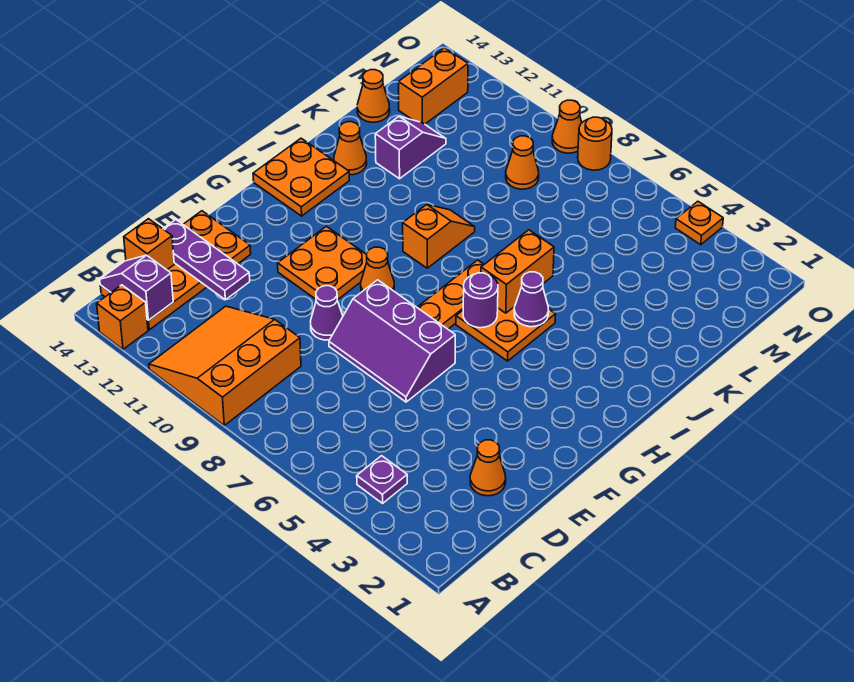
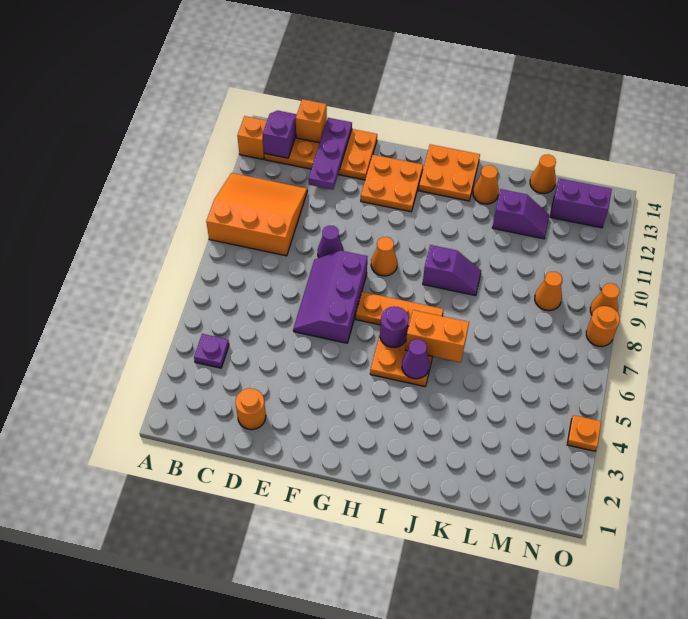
orange cone D2 level 1 -> orange round brick D2 level 1
orange plate F10:G11 level 1 -> orange plate F12:G13 level 1
orange slope I9:J9 level 1 top I -> purple slope I9:J9 level 1 top I
orange brick M13:N13 level 1 -> purple brick M13:N13 level 1

